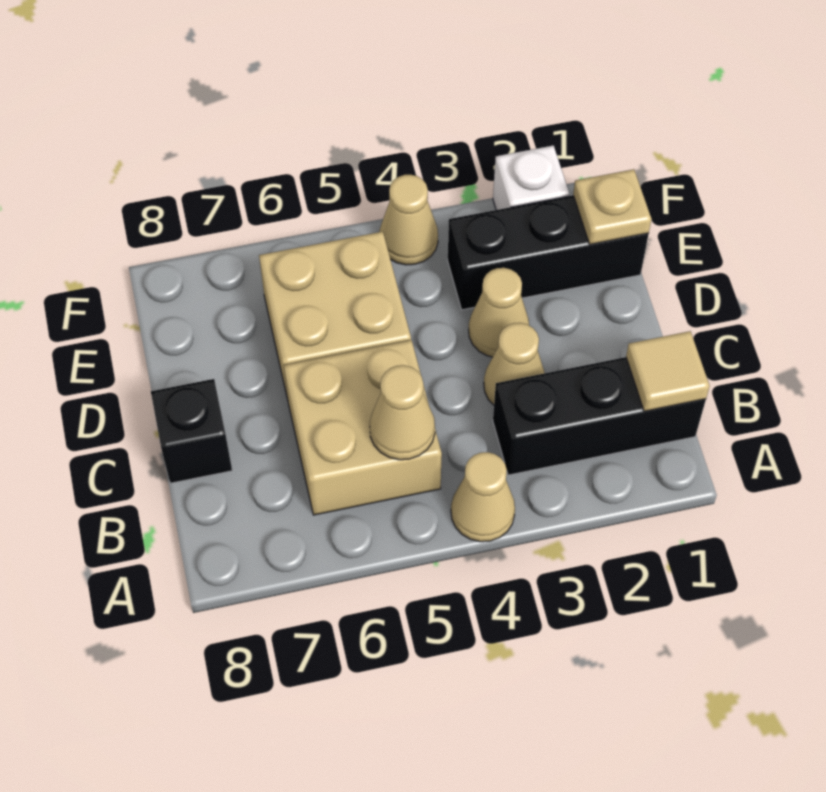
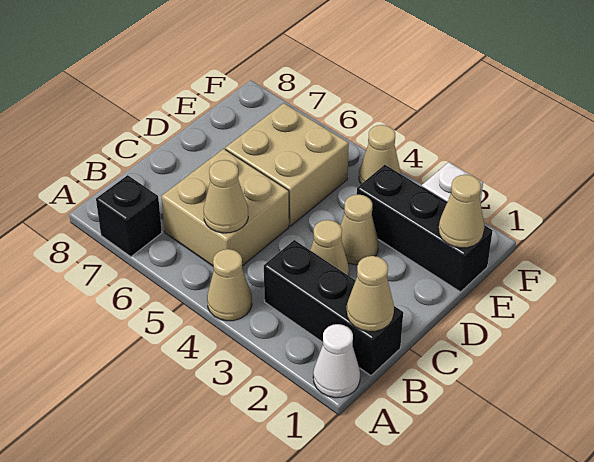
none -> white cone A1 level 1
tan tile B1 level 2 -> tan cone B1 level 2
black brick C8 level 1 -> black brick A7 level 1
tan plate E1 level 2 -> tan cone E1 level 2

